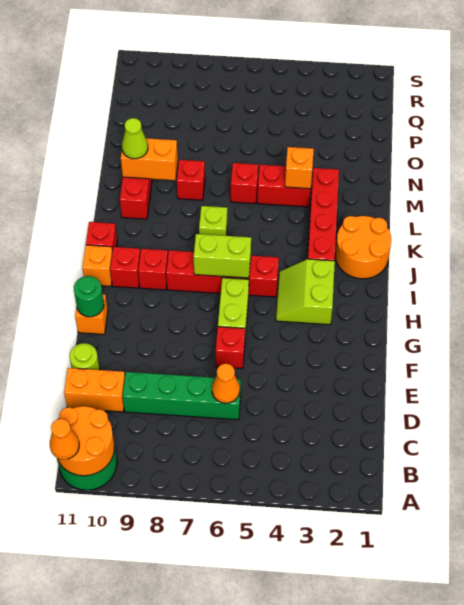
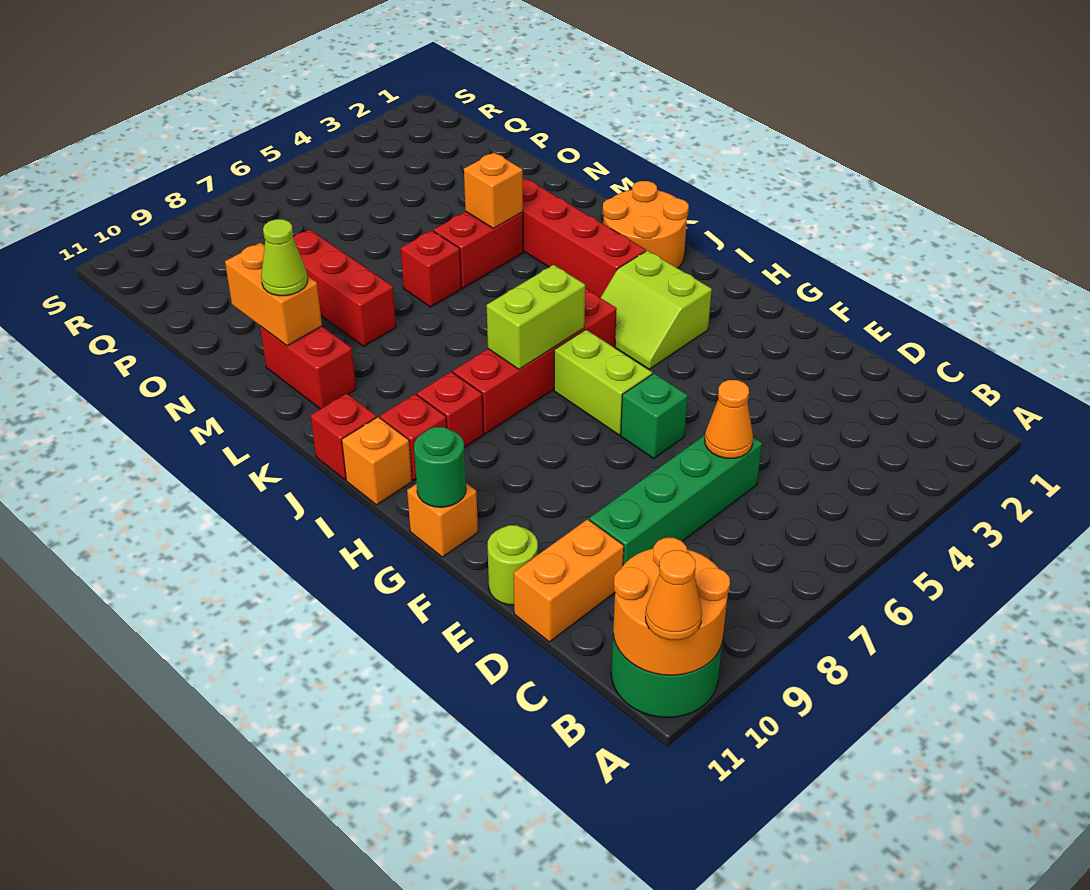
red brick F6 level 1 -> green brick F6 level 1
lime brick K7 level 1 -> none
red brick M8 level 1 -> red brick M8:O8 level 1
orange brick M9:M10 level 2 -> orange brick M10:N10 level 2

